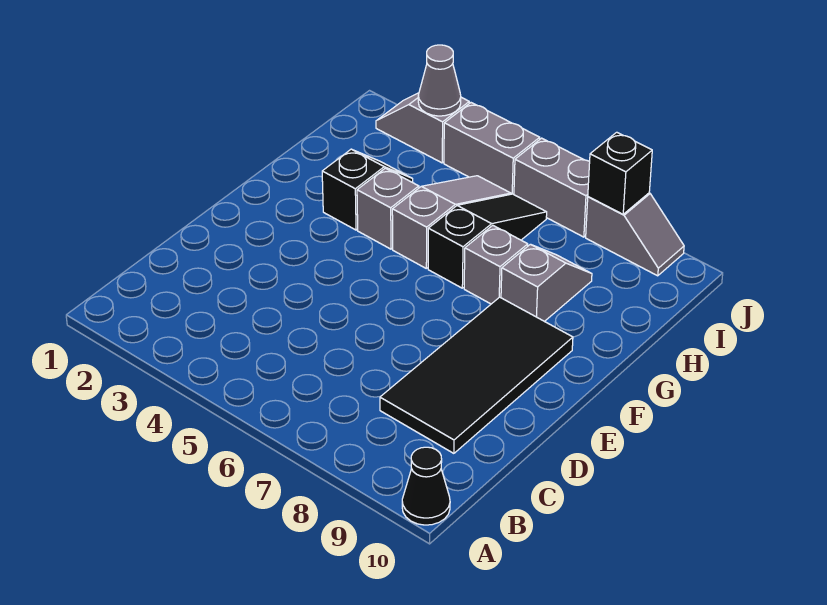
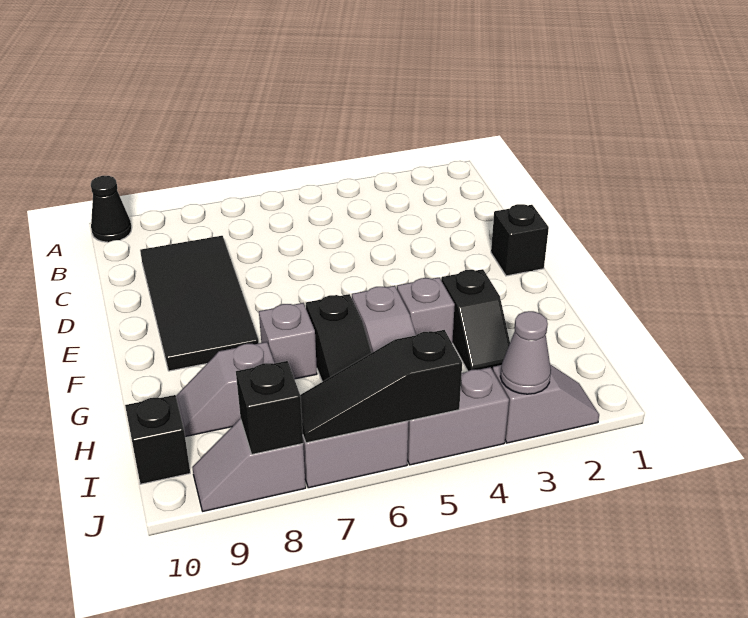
none -> black brick E1 level 1
grey slope G8:H8 level 1 top G -> grey slope H8:H9 level 1 top 8
none -> black brick I10 level 1
none -> black slope J5:J7 level 2 top 5

